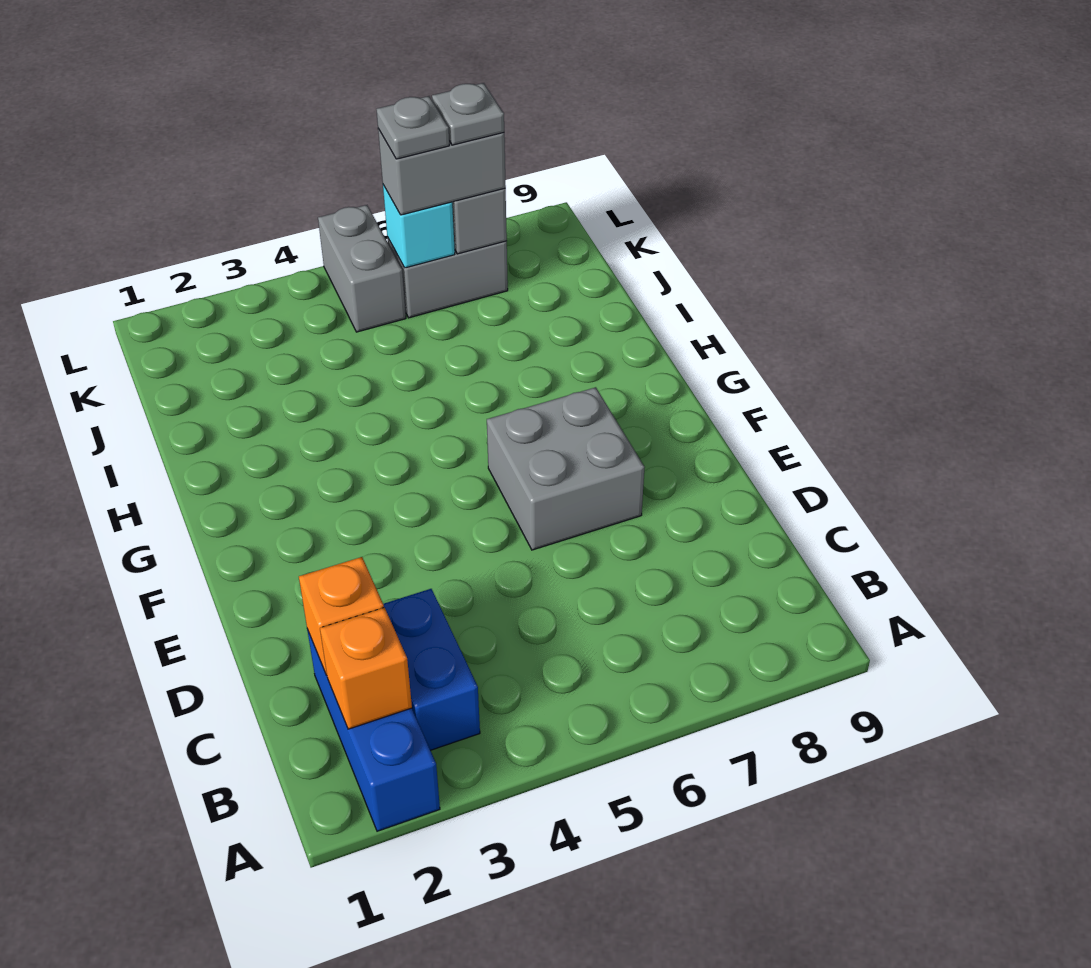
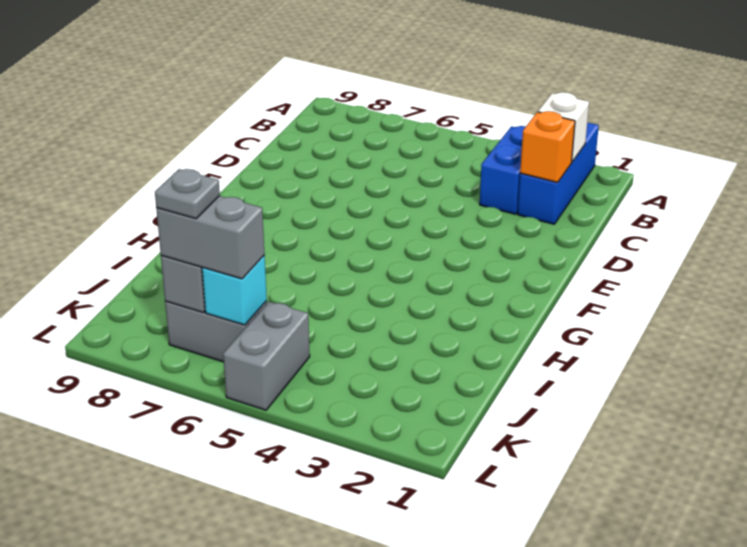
orange brick B2 level 2 -> white brick B2 level 2
grey brick E6:F7 level 1 -> none
grey plate K6 level 4 -> none

